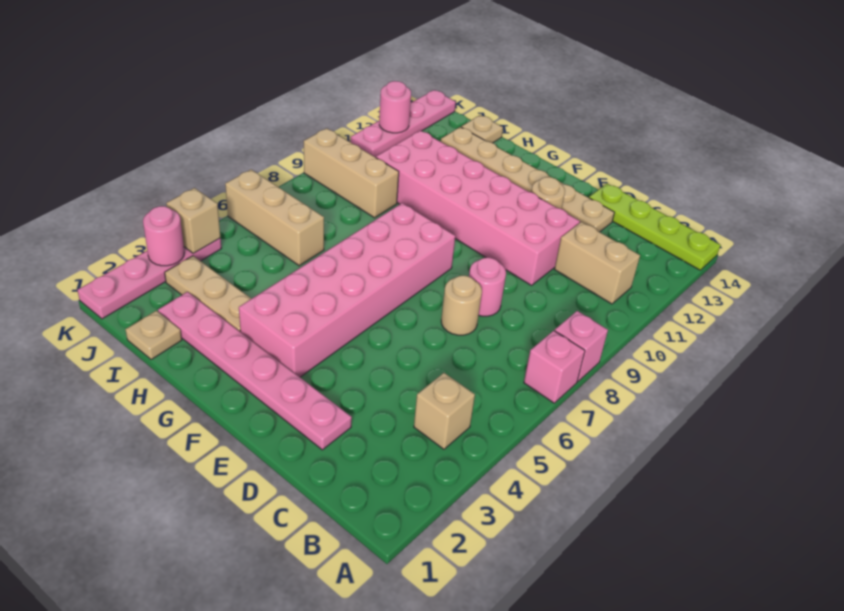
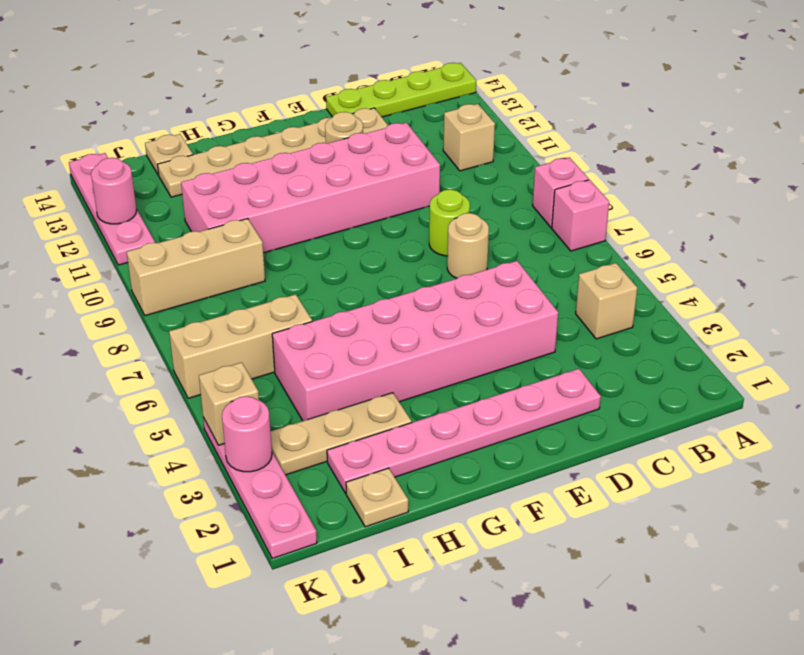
tan brick B11:C11 level 1 -> tan brick B11 level 1
pink round brick D8 level 1 -> lime round brick D8 level 1
pink brick F3:G8 level 1 -> pink brick D4:I5 level 1

